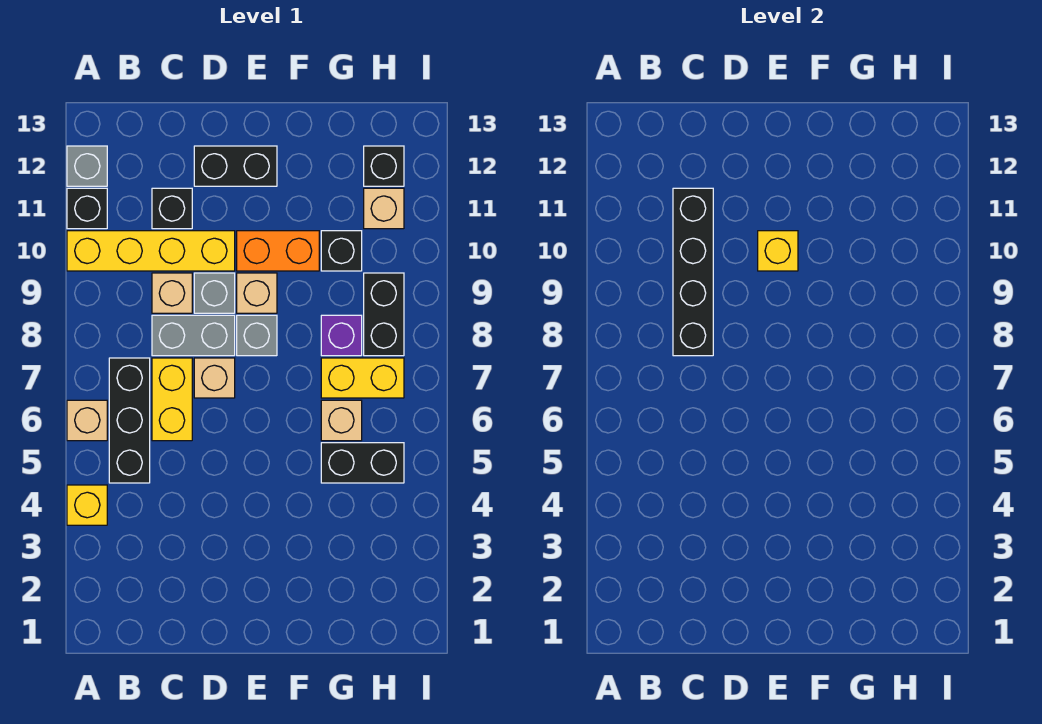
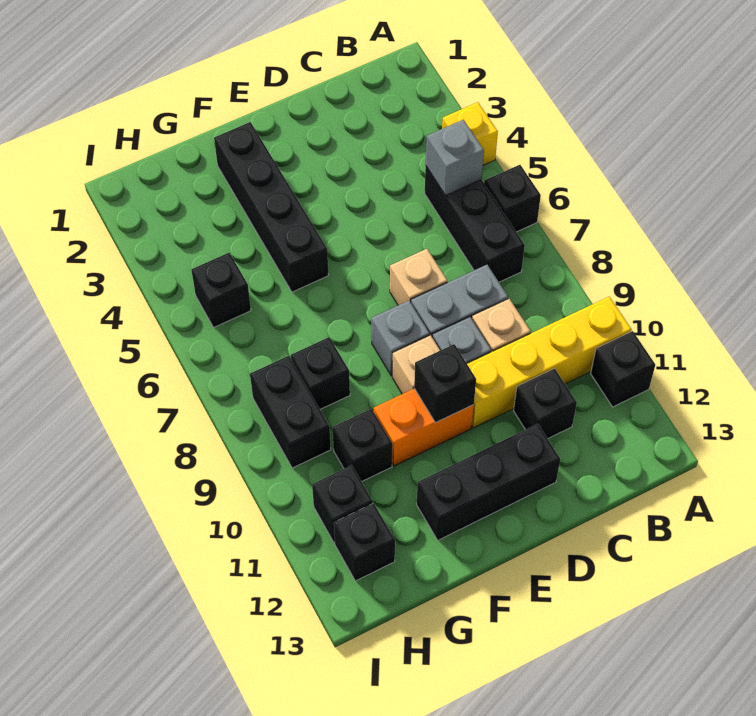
tan brick A6 level 1 -> black brick A6 level 1
grey brick A12 level 1 -> grey brick B5 level 2
yellow brick C6:C7 level 1 -> none
black brick C8:C11 level 2 -> black brick F2:F5 level 1
black brick D12:E12 level 1 -> black brick D12:F12 level 1
yellow brick E10 level 2 -> black brick E10 level 2
black brick G5:H5 level 1 -> black brick H5 level 1
tan brick G6 level 1 -> none
yellow brick G7:H7 level 1 -> none
purple brick G8 level 1 -> black brick G8 level 1
tan brick H11 level 1 -> black brick H11 level 1

